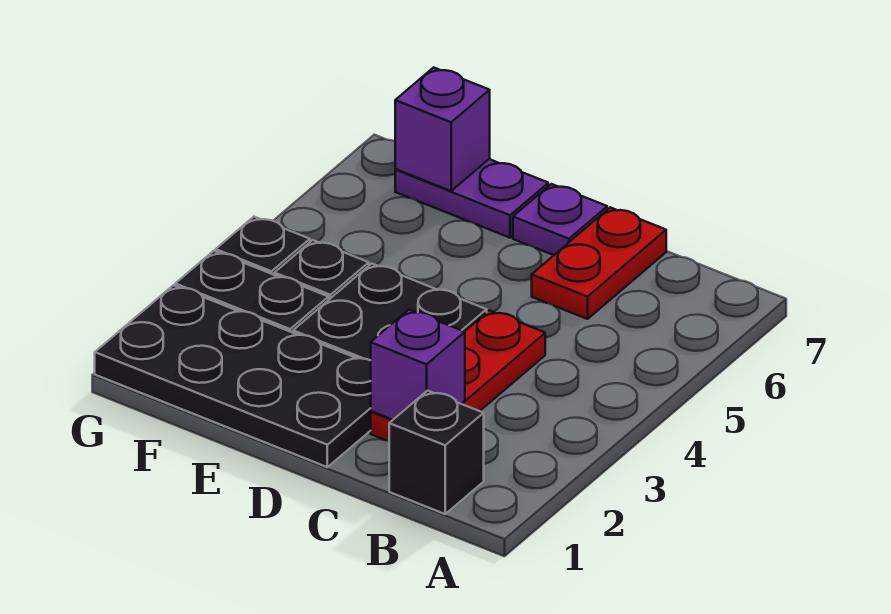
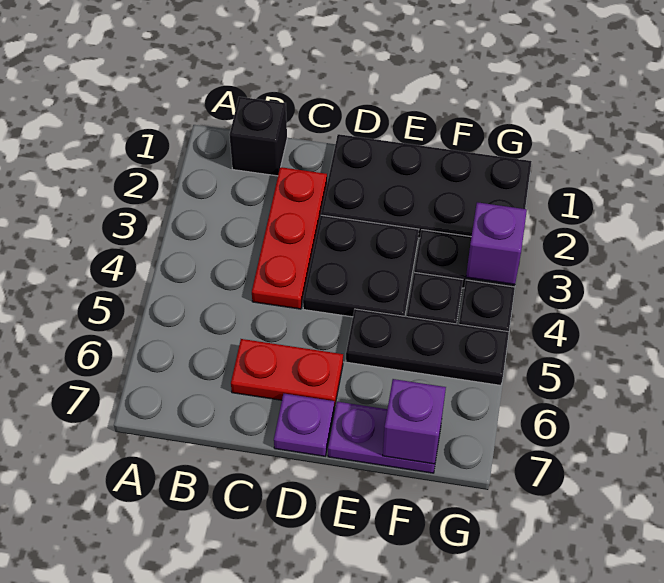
purple brick C2 level 2 -> purple brick G3 level 2
red plate C6:C7 level 1 -> red plate C6:D6 level 1
none -> black plate E5:G5 level 1

